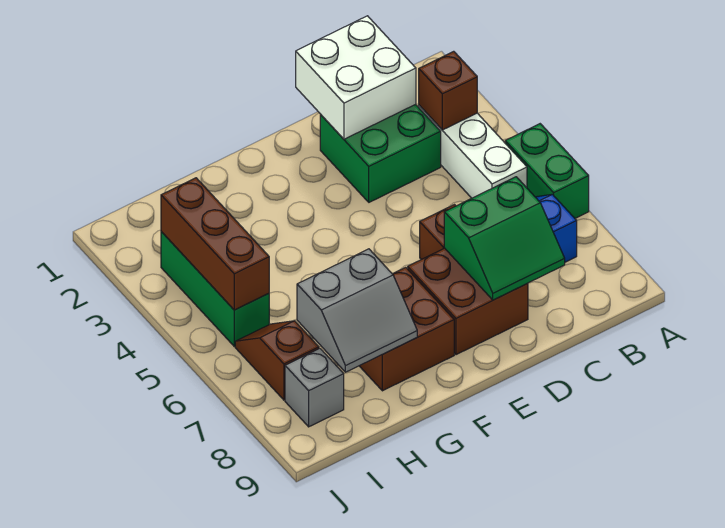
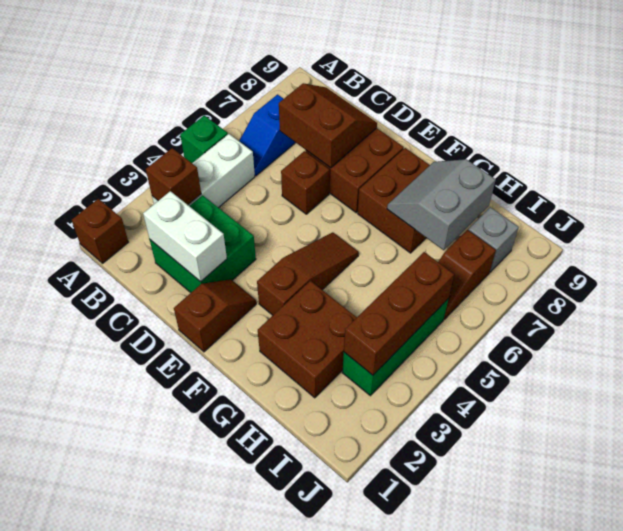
none -> brown brick A1 level 1
green brick A5:A6 level 1 -> green brick A5 level 1
white brick C1:D2 level 2 -> white brick C2:D2 level 2
green slope C7:D8 level 2 top 7 -> brown slope C7:D8 level 2 top 7
none -> brown slope E1:E2 level 1 top 1
none -> brown slope F3:F5 level 1 top 3
none -> brown brick G2:H3 level 1
grey slope G7:H8 level 2 top 7 -> grey slope G7:H8 level 2 top H

